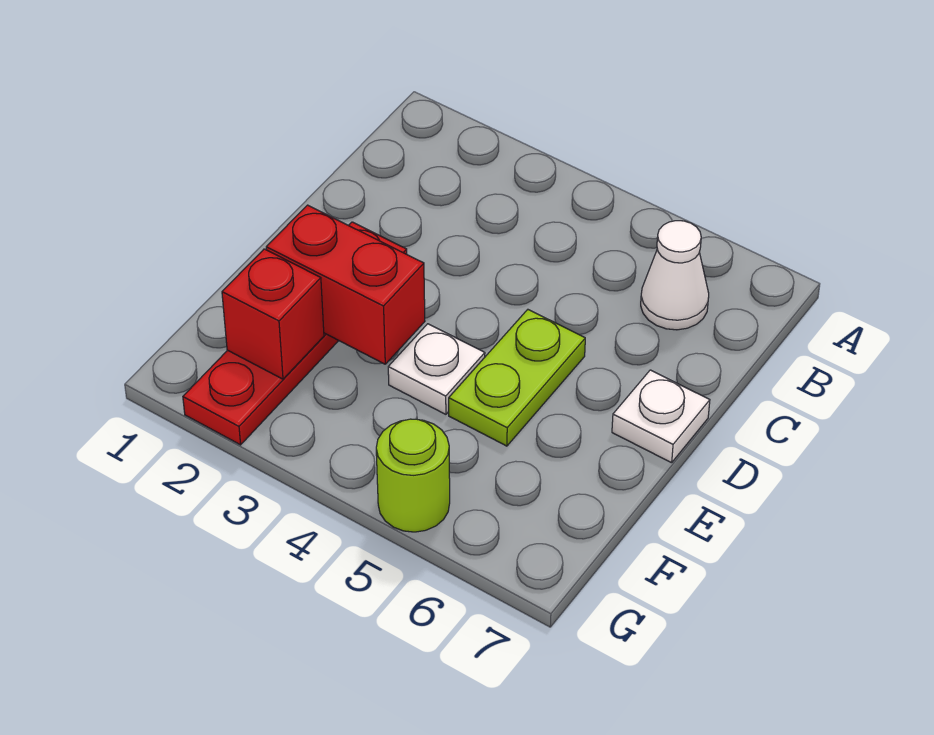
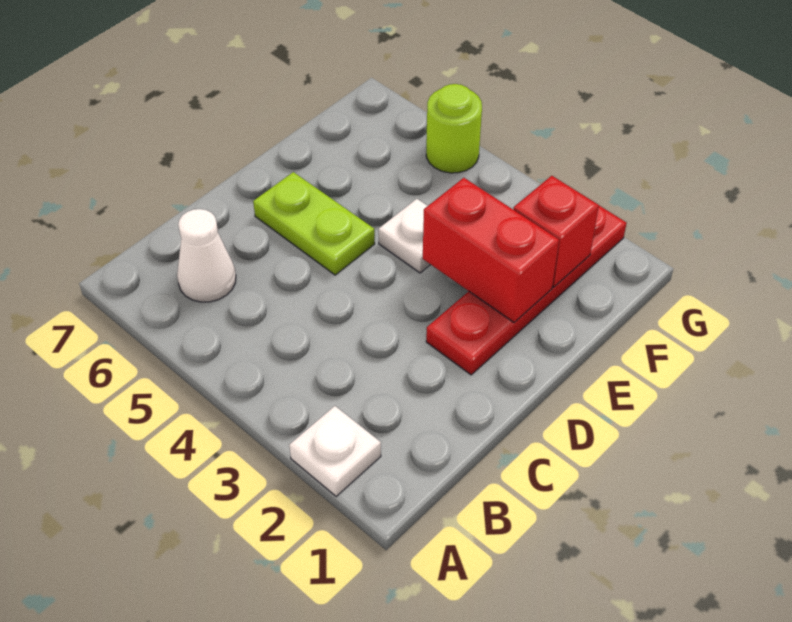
lime plate D5:E5 level 1 -> lime plate D5:D6 level 1
white plate D7 level 1 -> white plate A2 level 1

